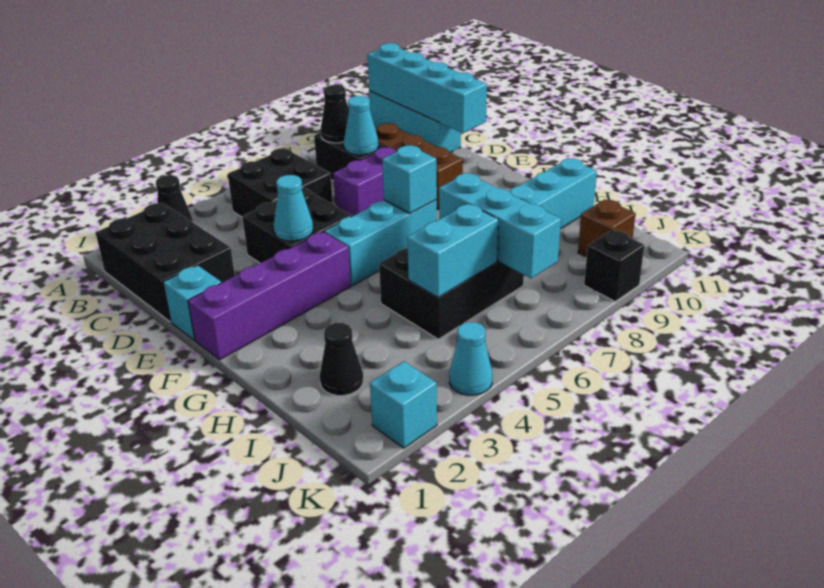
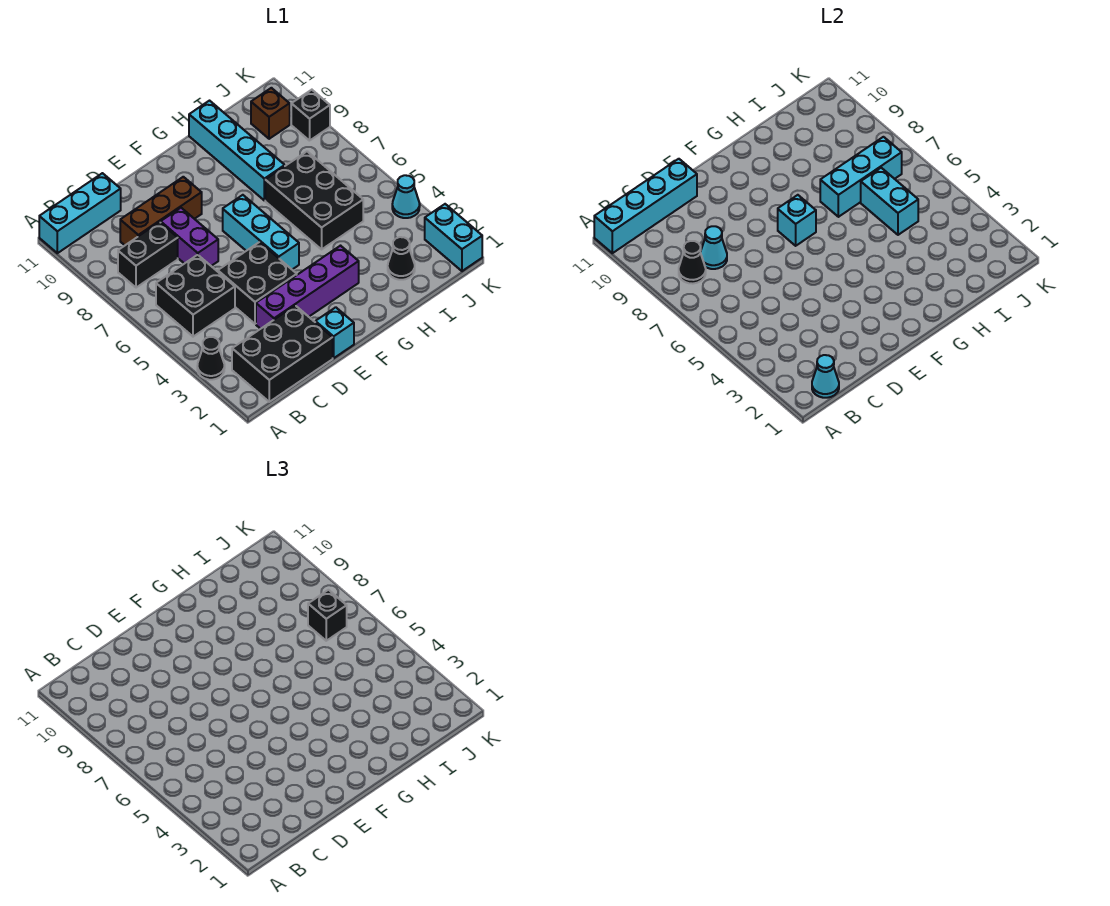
cyan cone E4 level 2 -> cyan cone B1 level 2
purple brick F1:F4 level 1 -> purple brick D3:G3 level 1
none -> black brick J7 level 3
cyan brick K2 level 1 -> cyan brick K1:K2 level 1

